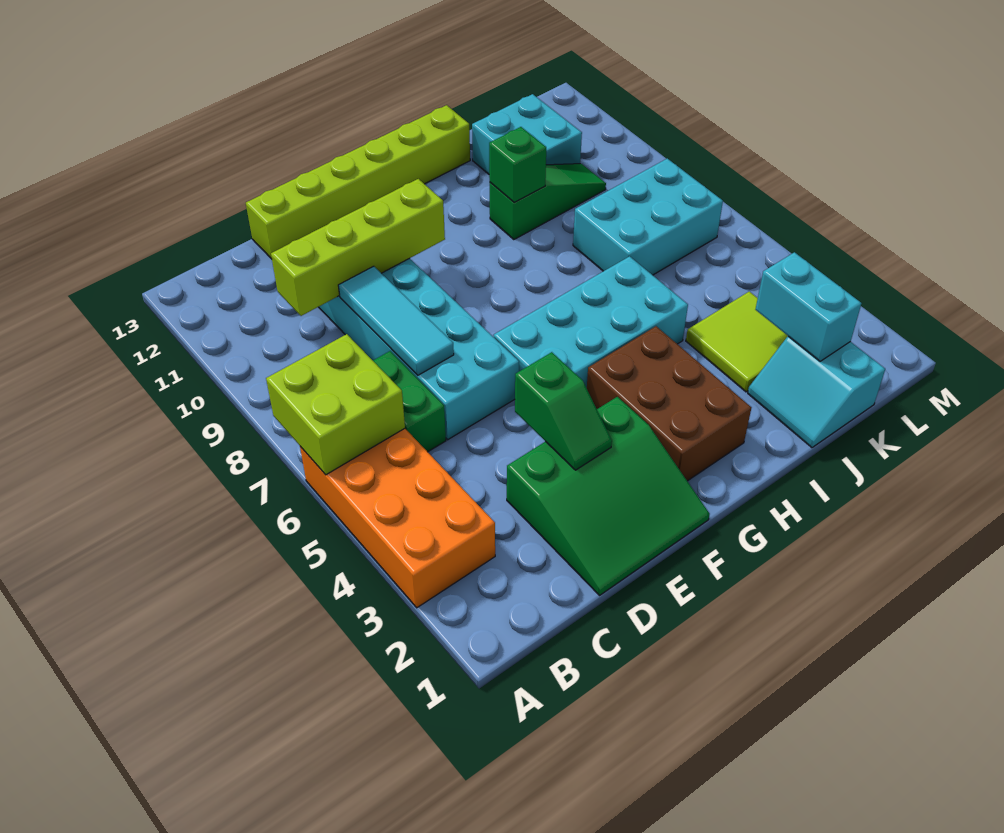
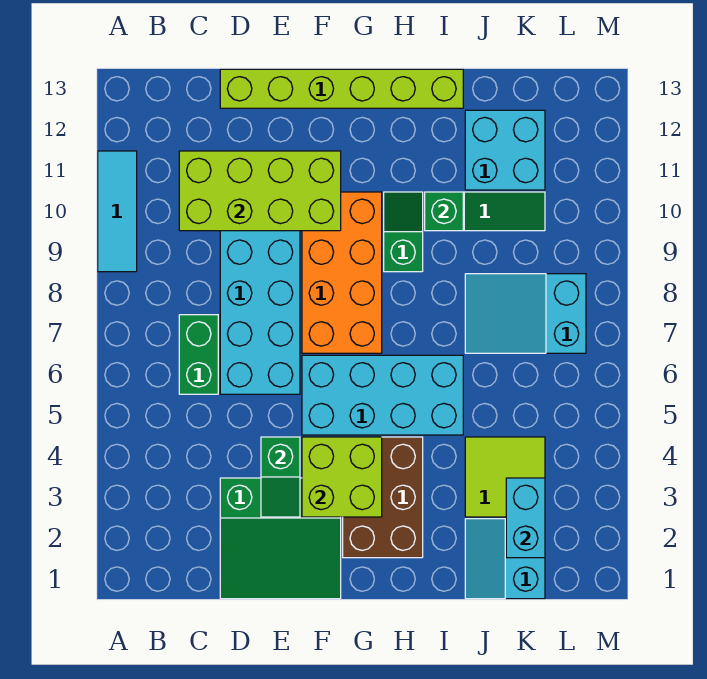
orange brick A3:B6 level 1 -> orange brick F7:G10 level 1
lime brick A6:B7 level 2 -> lime brick F3:G4 level 2
lime brick C10:F10 level 2 -> lime brick C10:F11 level 2
cyan tile D7:D9 level 2 -> cyan tile A9:A11 level 1
none -> green slope H9:H10 level 1 top 9
cyan brick J7:L8 level 1 -> cyan slope J7:L8 level 1 top L

